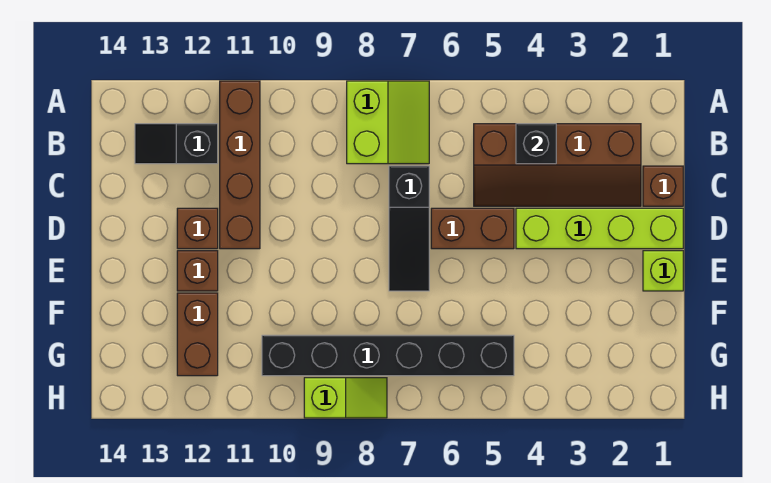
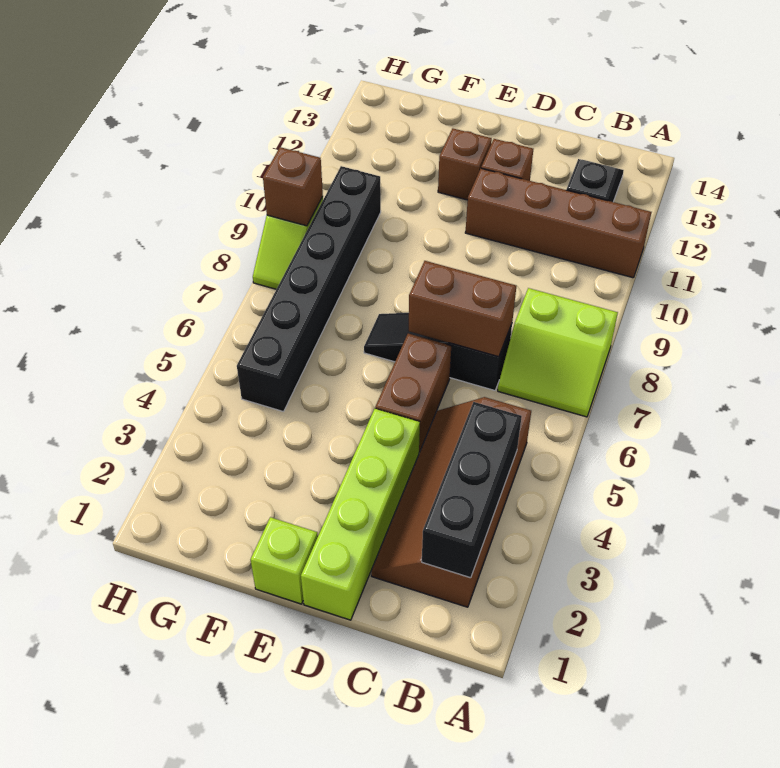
black brick B4 level 2 -> black brick B2:B4 level 2
brown brick C1 level 1 -> brown brick H9 level 2
brown brick F12:G12 level 1 -> brown brick C7:D7 level 2

